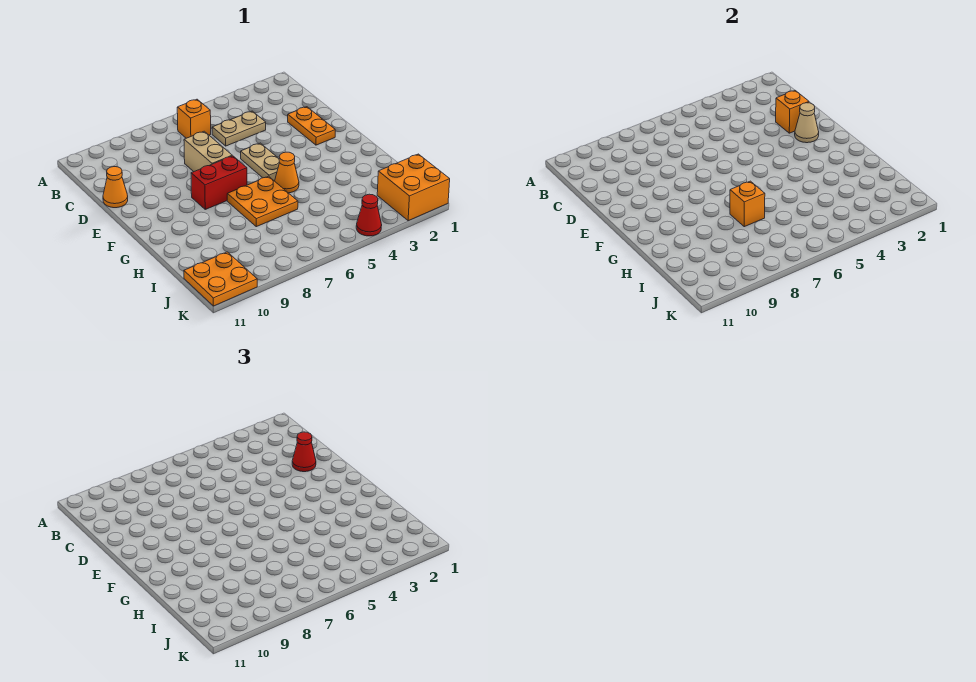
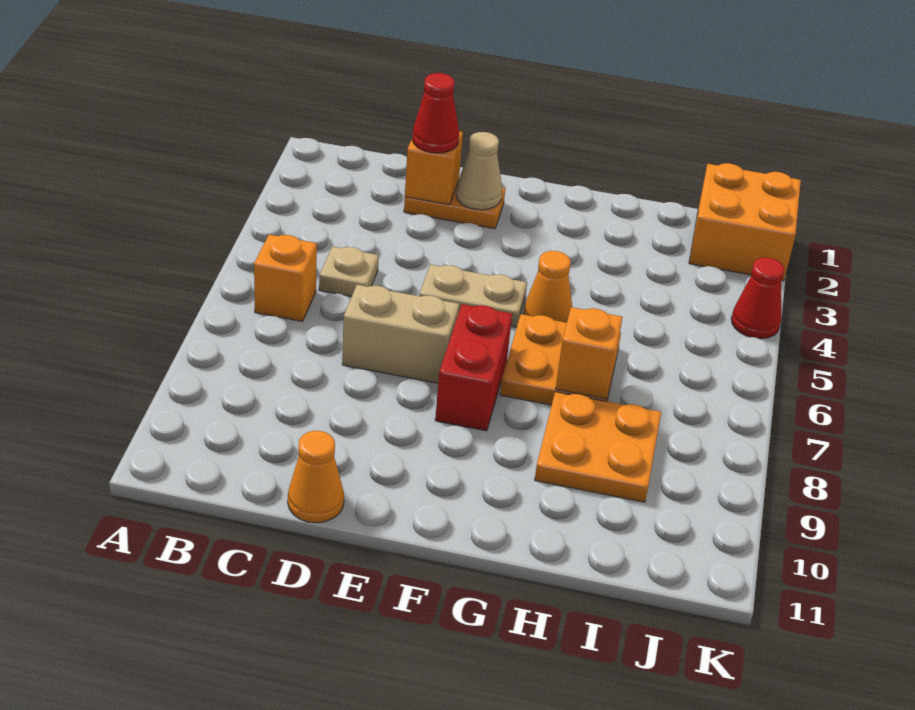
tan plate C4:C5 level 1 -> tan plate C5 level 1
orange plate J10:K11 level 1 -> orange plate H8:I9 level 1

